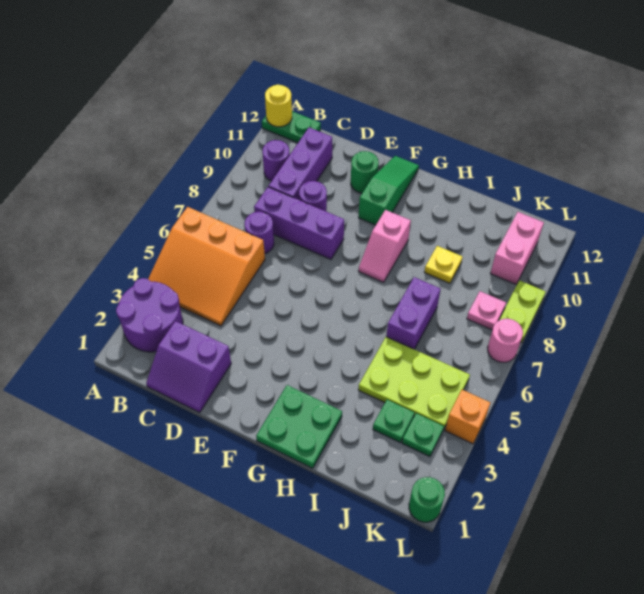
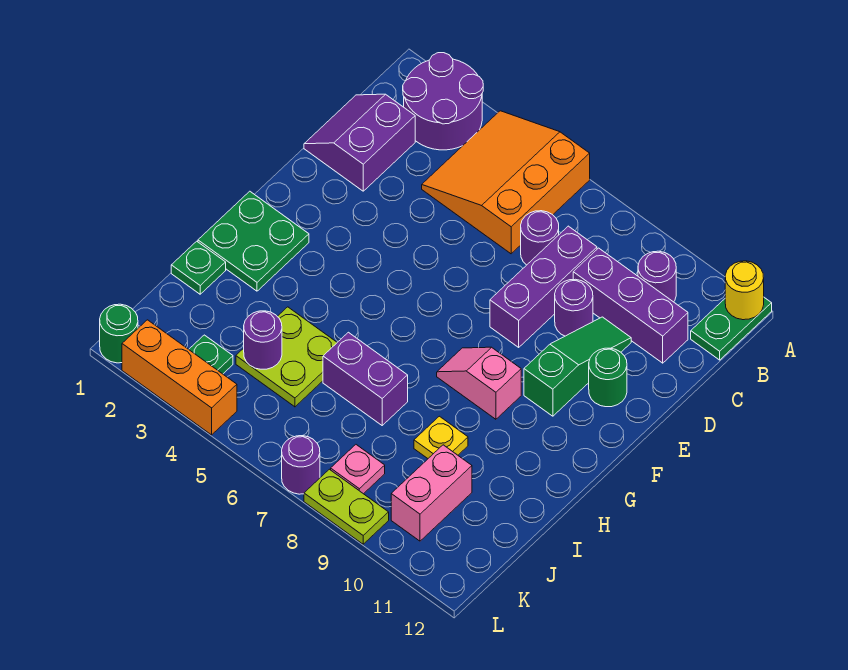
green slope F10:F12 level 1 top 10 -> green slope D10:F10 level 1 top F
lime plate I4:K5 level 1 -> lime plate I4:J5 level 1
green plate J3 level 1 -> green plate I1 level 1
none -> purple round brick J4 level 2
pink brick K10:K11 level 1 -> pink brick J10:K10 level 1
orange brick L4 level 1 -> orange brick L2:L4 level 1
pink round brick L7 level 1 -> purple round brick L7 level 1

